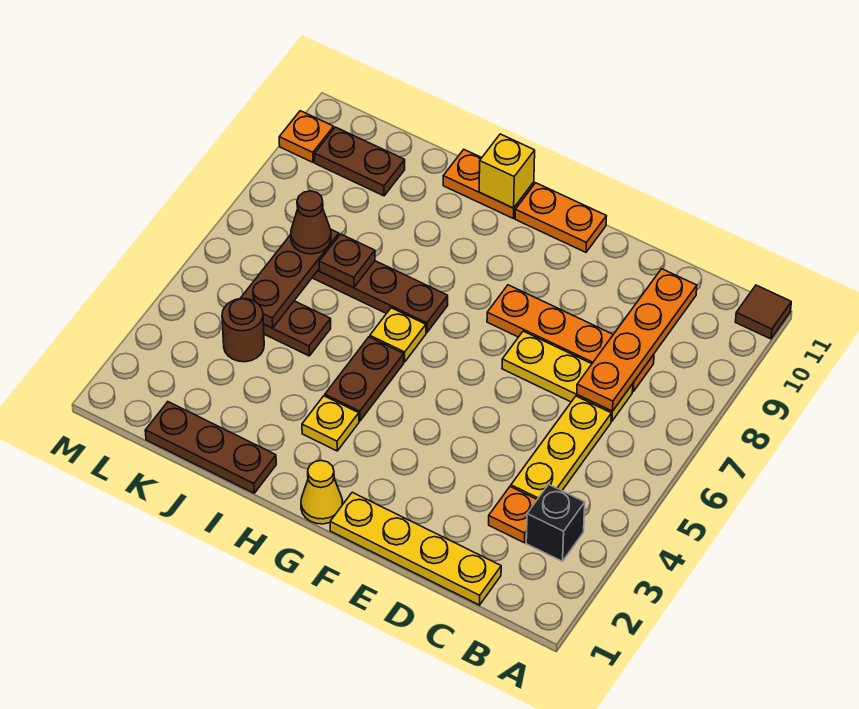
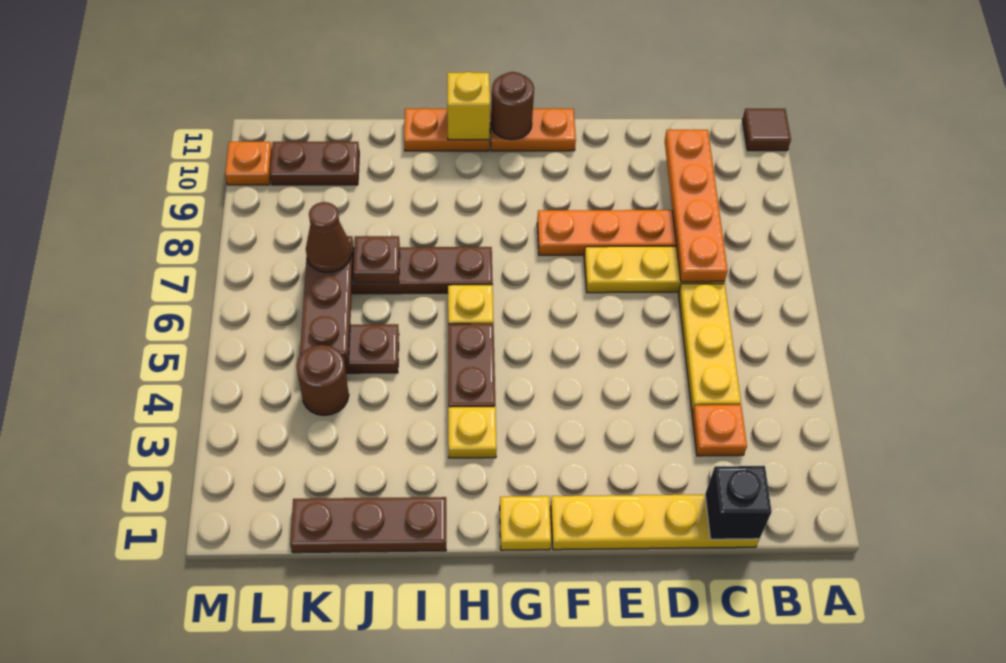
black brick B3 level 1 -> black brick C1 level 2
yellow cone G1 level 1 -> yellow plate G1 level 1
none -> brown round brick G11 level 2

